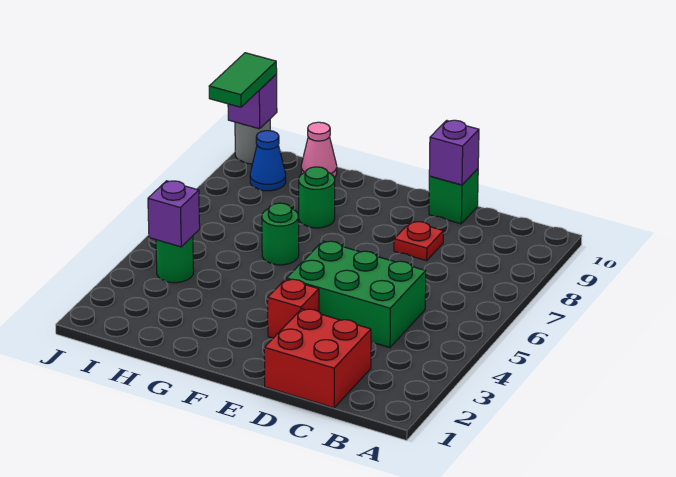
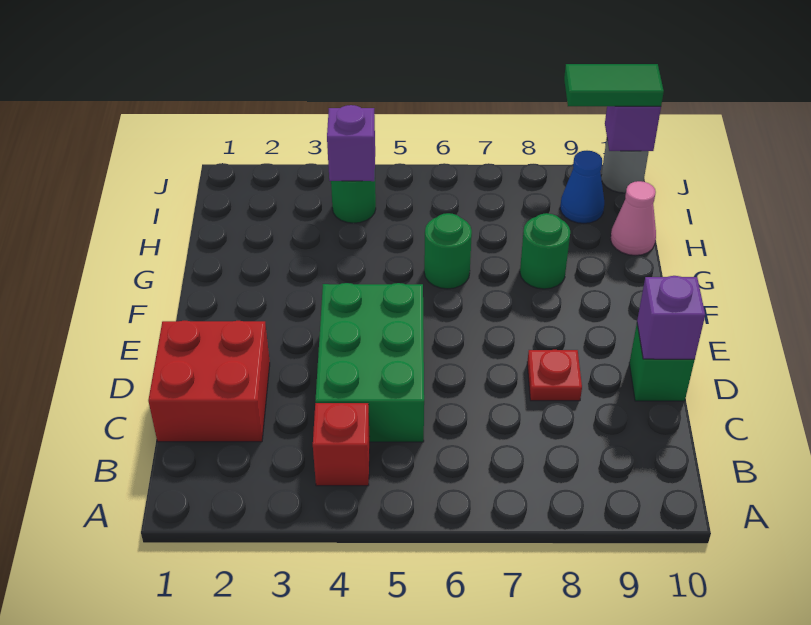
red brick E3 level 1 -> red brick B4 level 1

